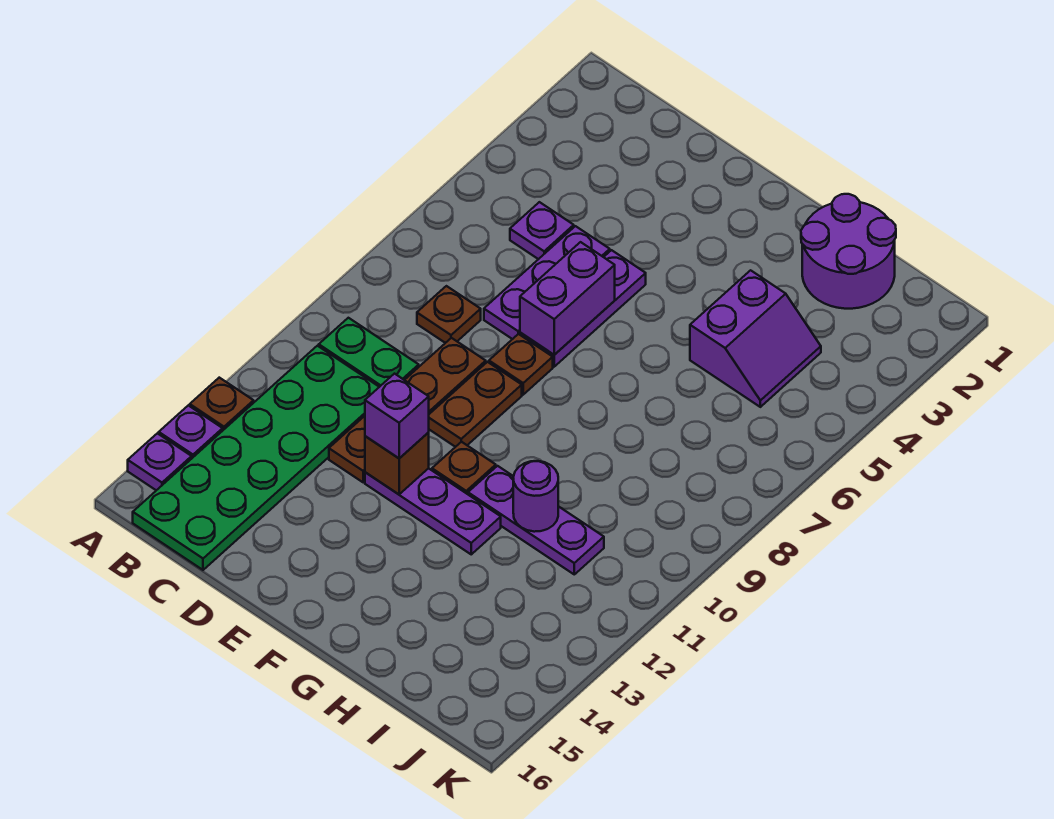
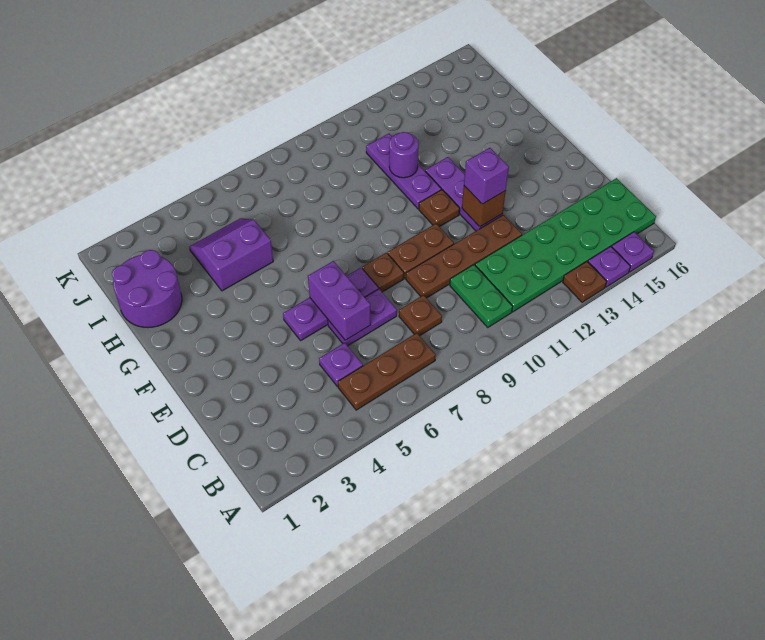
none -> brown plate B5:B7 level 1
purple plate D5:D7 level 1 -> purple plate D6:D7 level 1
purple brick E6:E7 level 2 -> purple brick D6:E6 level 2

